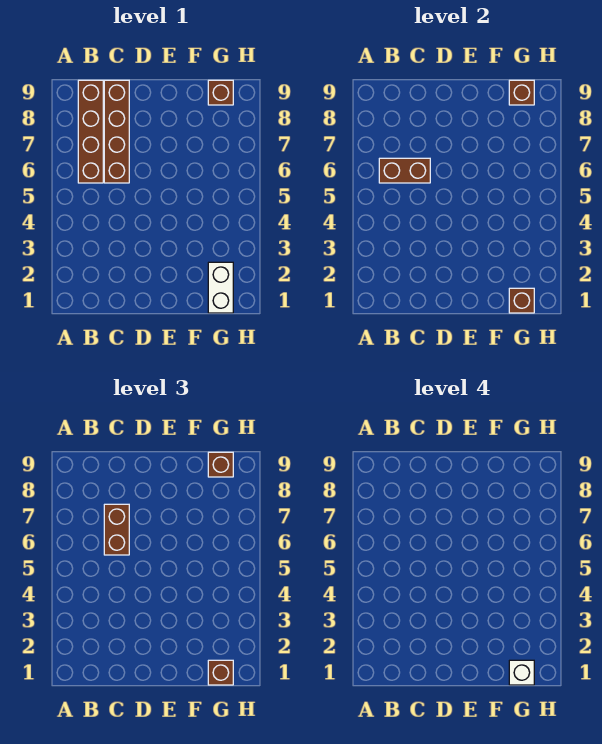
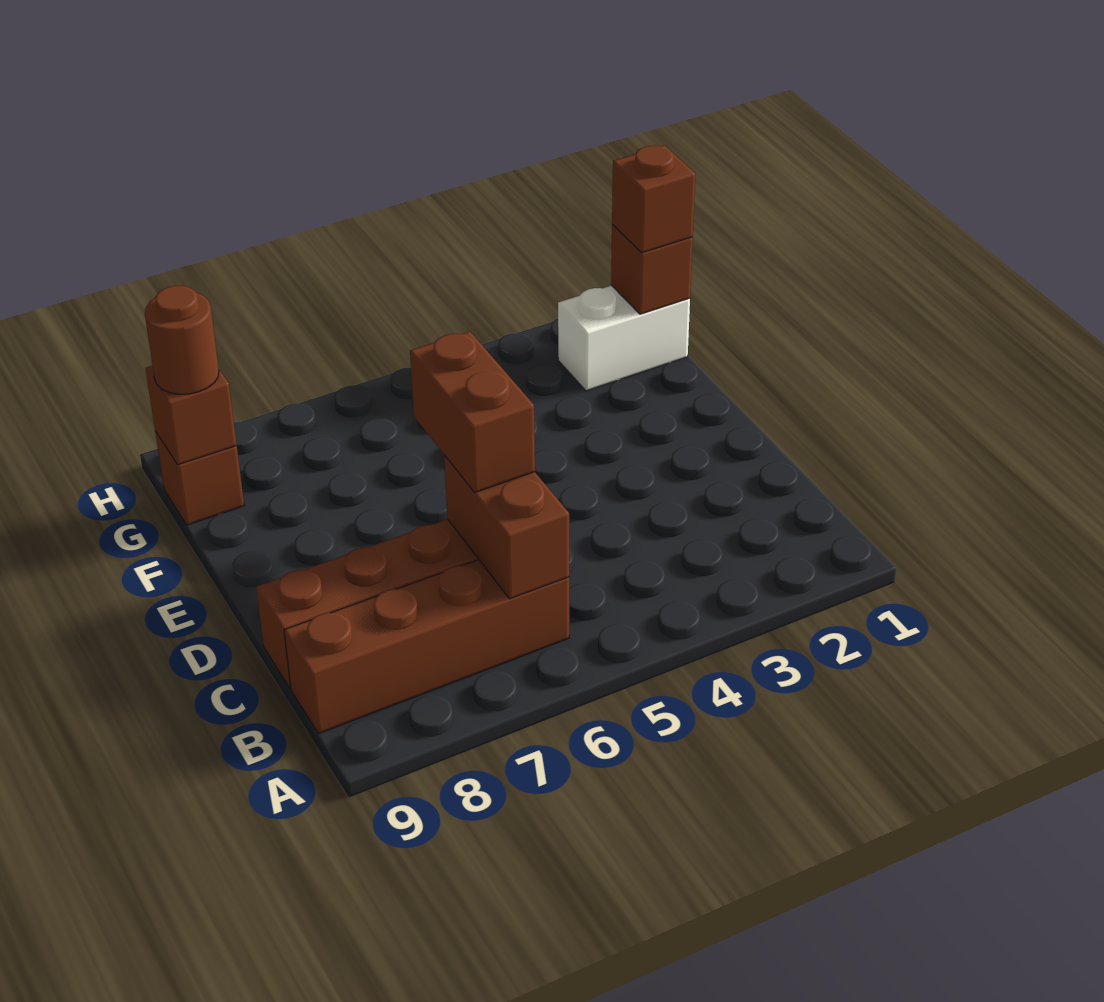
brown brick C6:C7 level 3 -> brown brick C6:D6 level 3
white brick G1 level 4 -> none
brown brick G9 level 3 -> brown round brick G9 level 3

